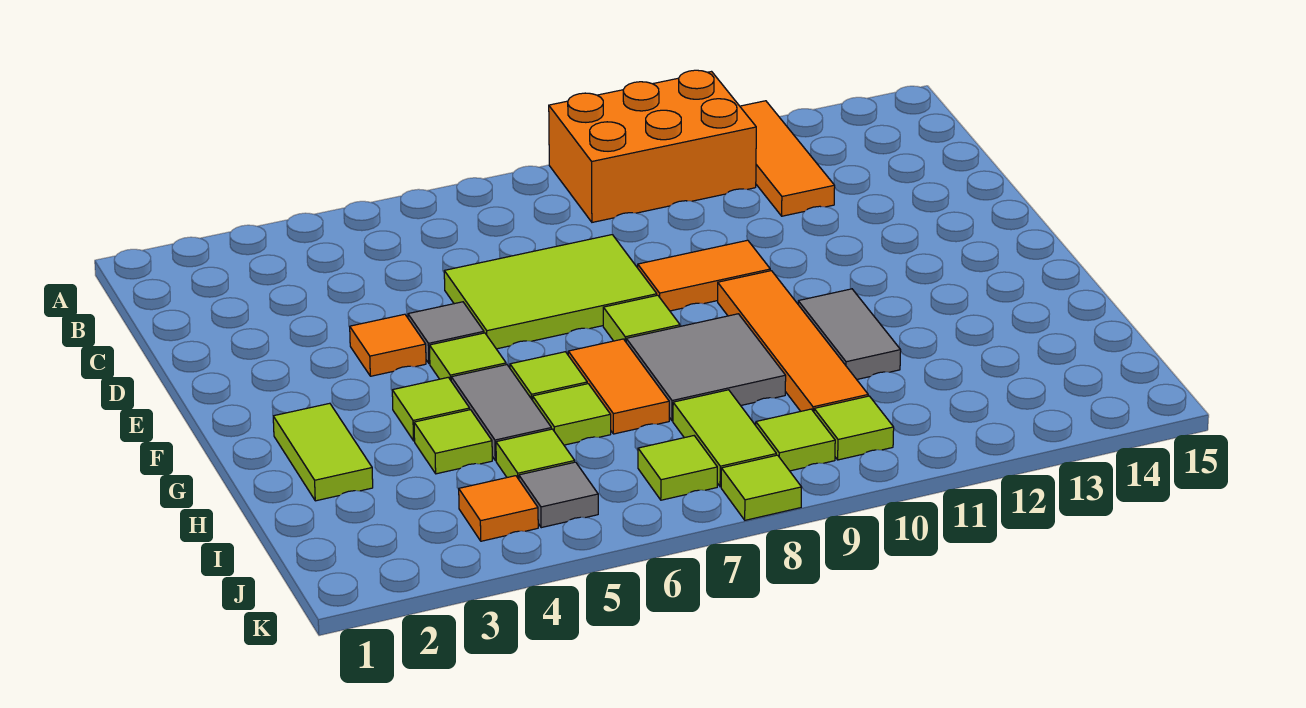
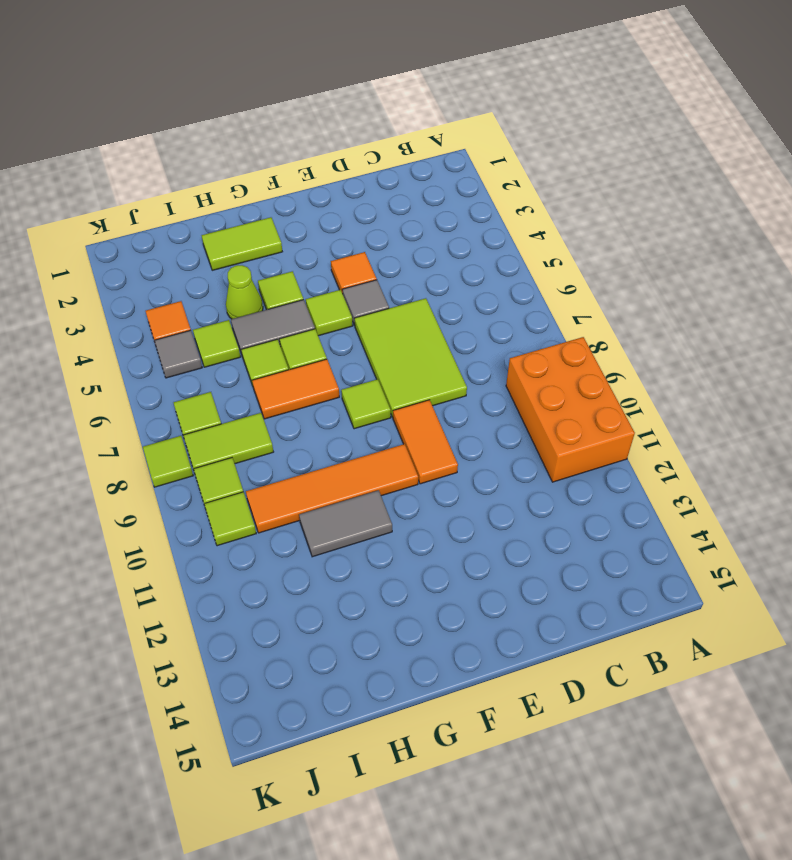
orange tile A12:C12 level 1 -> none
grey tile G8:H9 level 1 -> none
lime tile H4 level 1 -> lime cone H4 level 1

